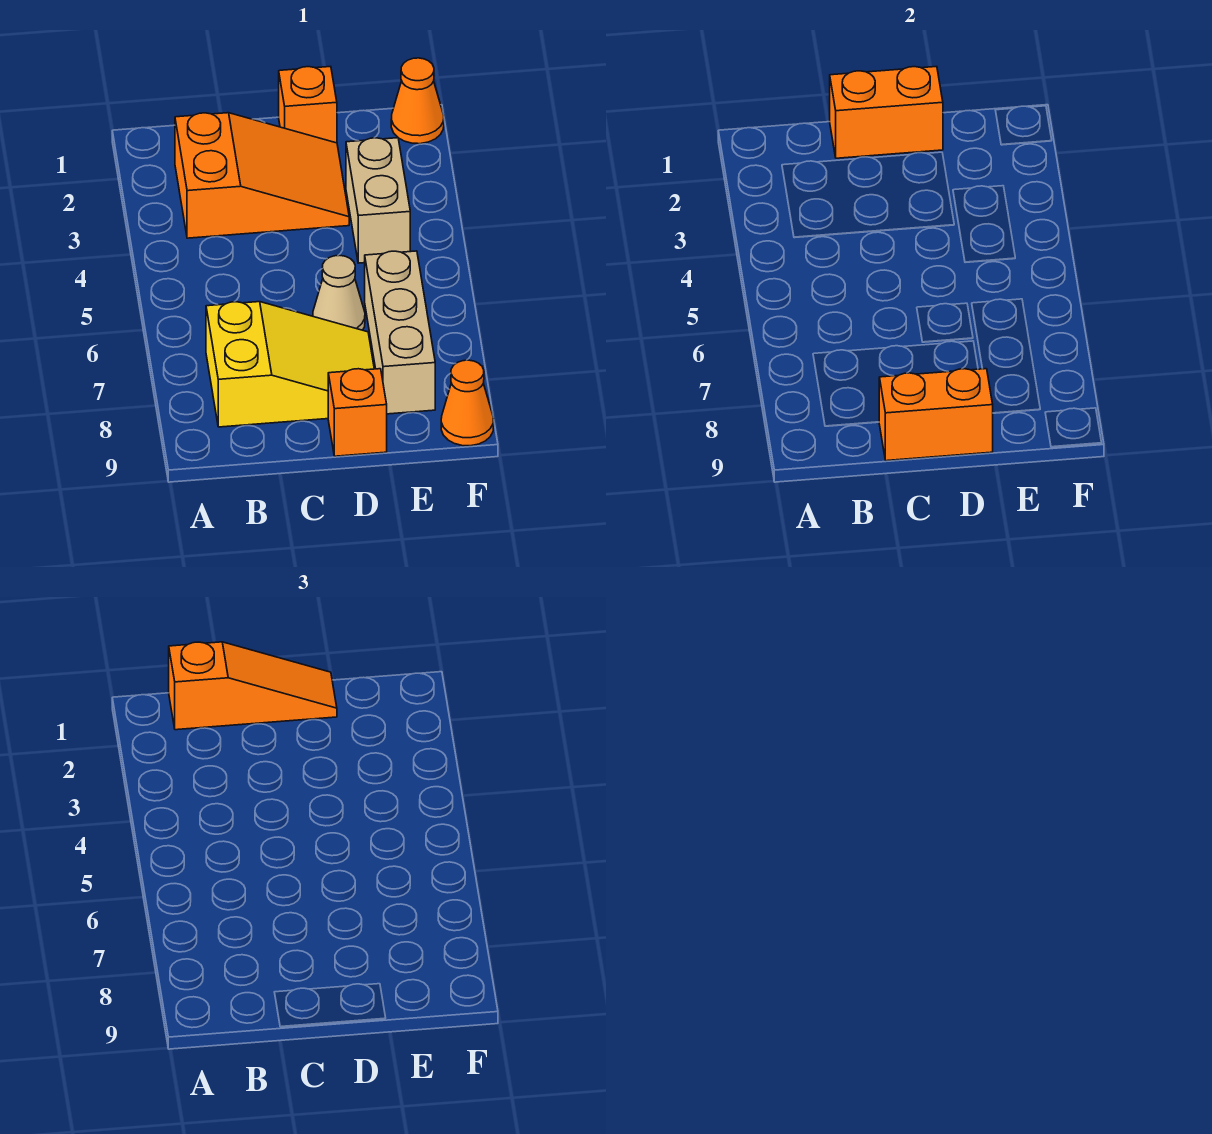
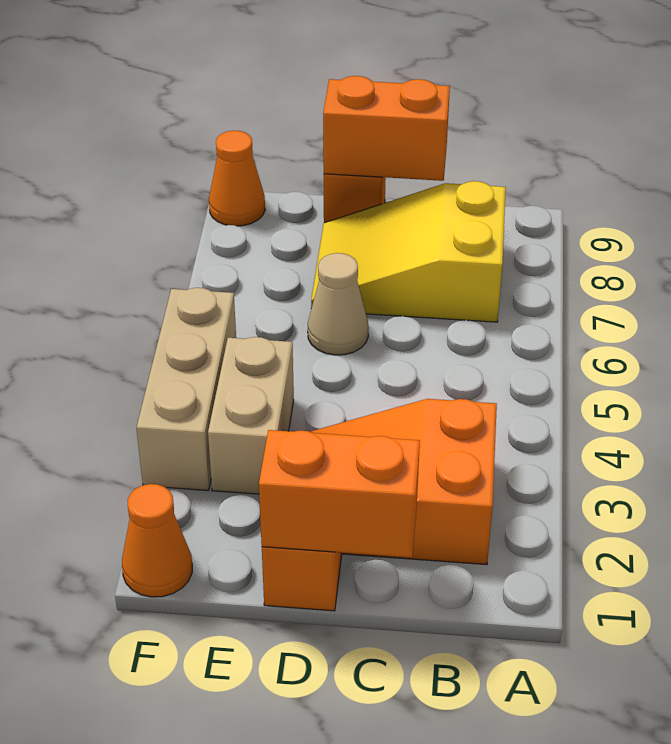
orange slope B1:D1 level 3 top B -> none
tan brick E6:E8 level 1 -> tan brick F3:F5 level 1

